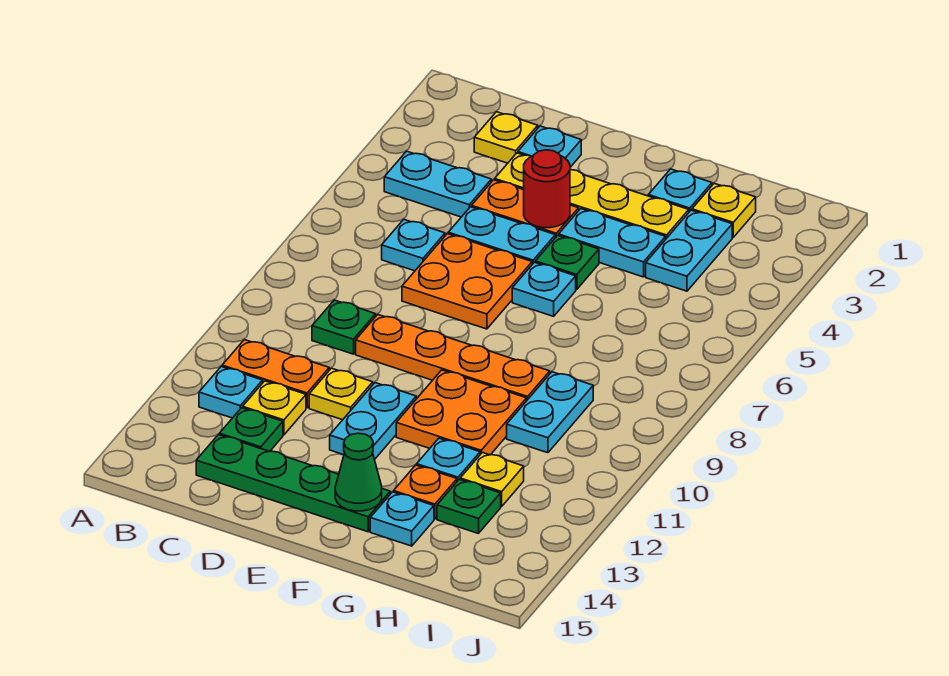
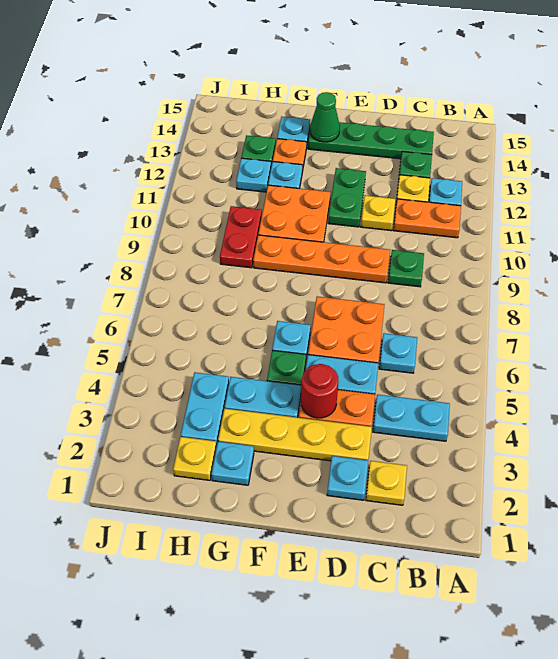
cyan plate E11:E12 level 1 -> green plate E11:E12 level 1
cyan plate H9:H10 level 1 -> red plate H9:H10 level 1
yellow plate H12 level 1 -> cyan plate H12 level 1

